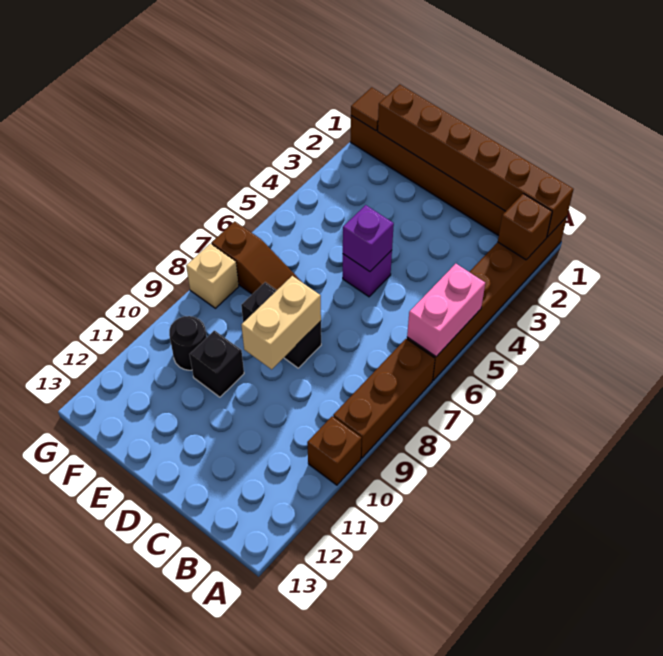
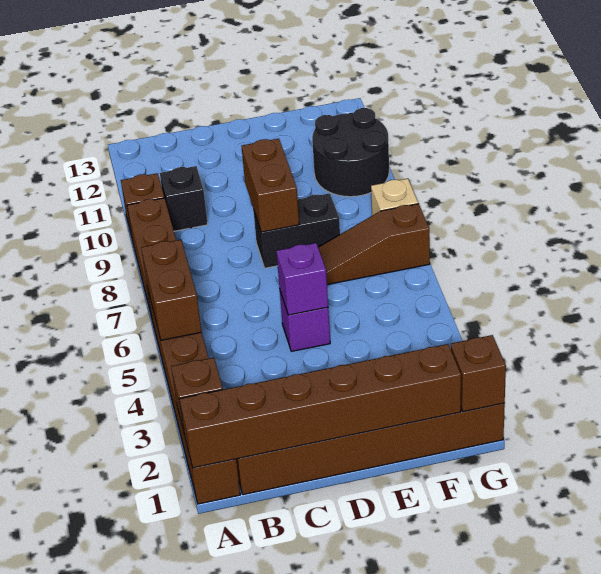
pink brick A5:A6 level 2 -> brown brick A5:A6 level 2
tan brick D8:D9 level 2 -> brown brick D8:D9 level 2
black brick E10 level 1 -> black brick B10 level 1
black round brick F10 level 1 -> black round brick F10:G11 level 1
brown tile G1 level 2 -> brown brick G1 level 2

